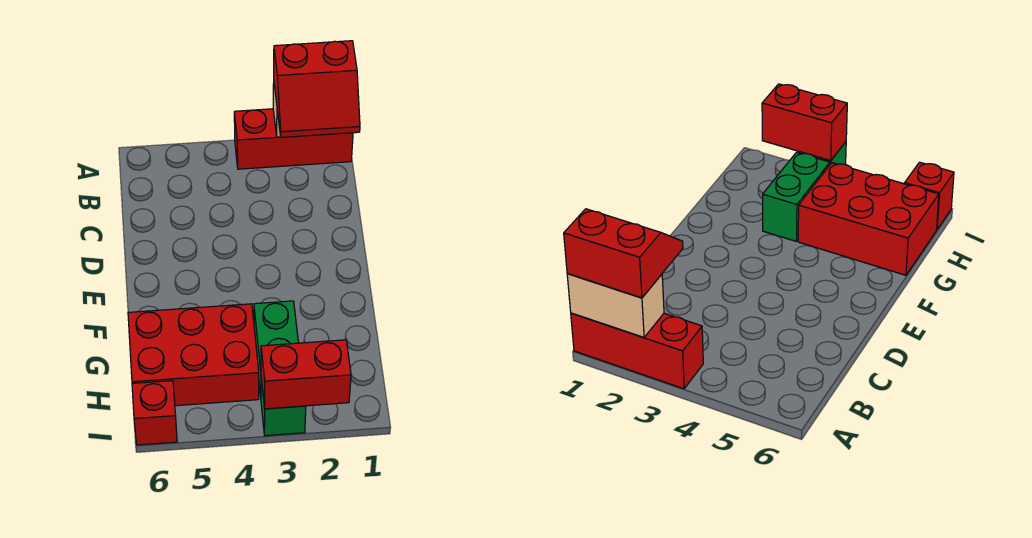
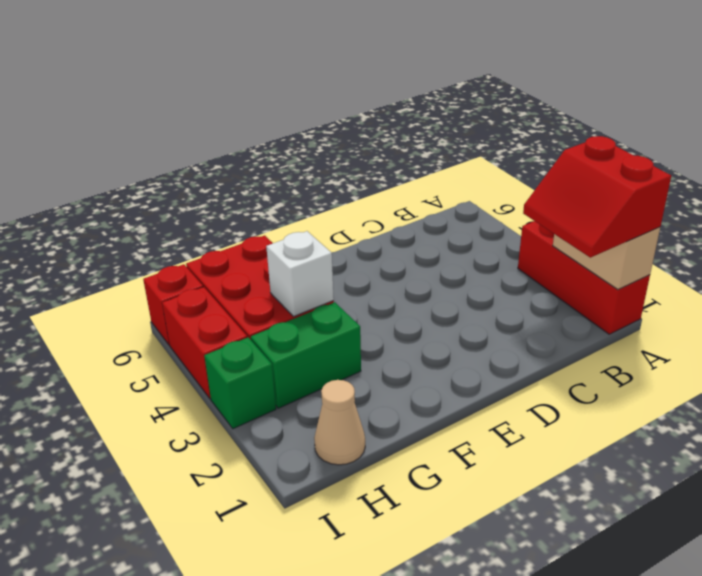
none -> white brick G4 level 2
none -> tan cone H1 level 1
red brick I2:I3 level 2 -> red brick I4:I5 level 1

